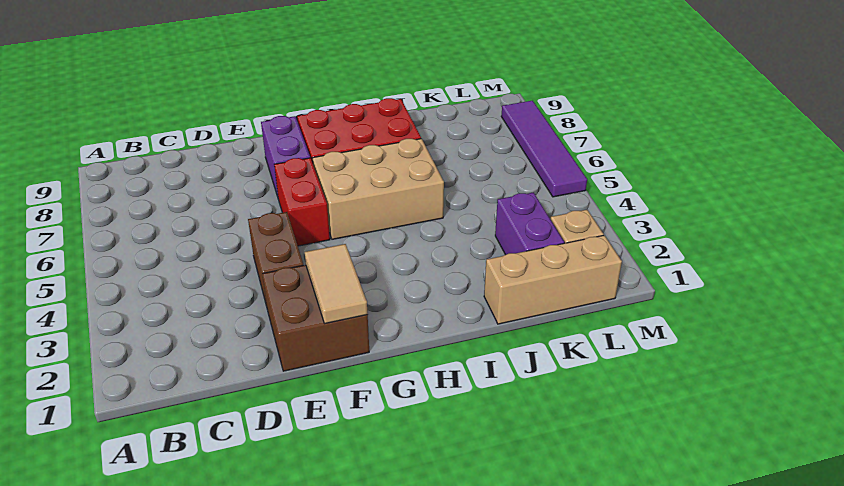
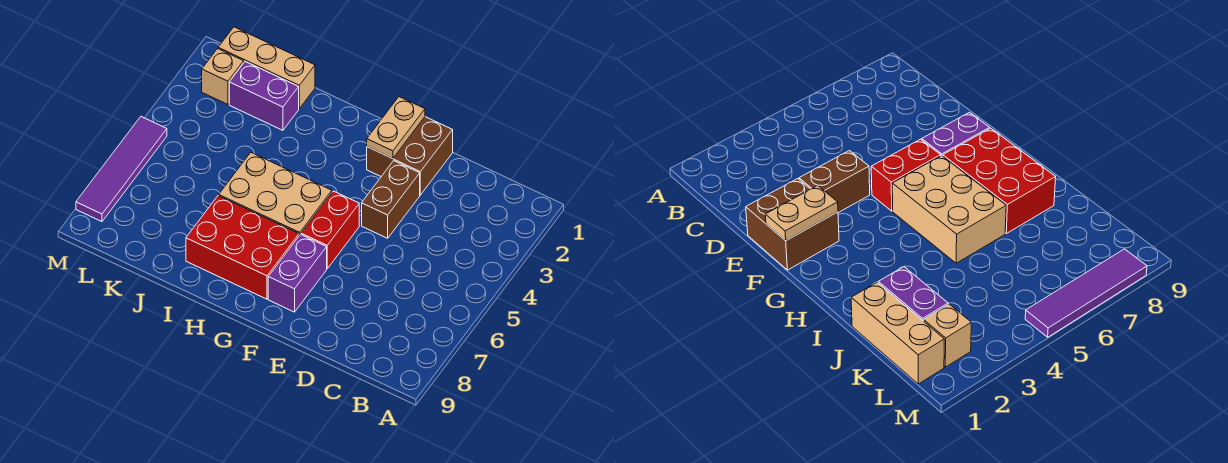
tan tile F1:F2 level 2 -> tan plate F1:F2 level 2
purple brick K2:K3 level 1 -> purple brick J2:K2 level 1

